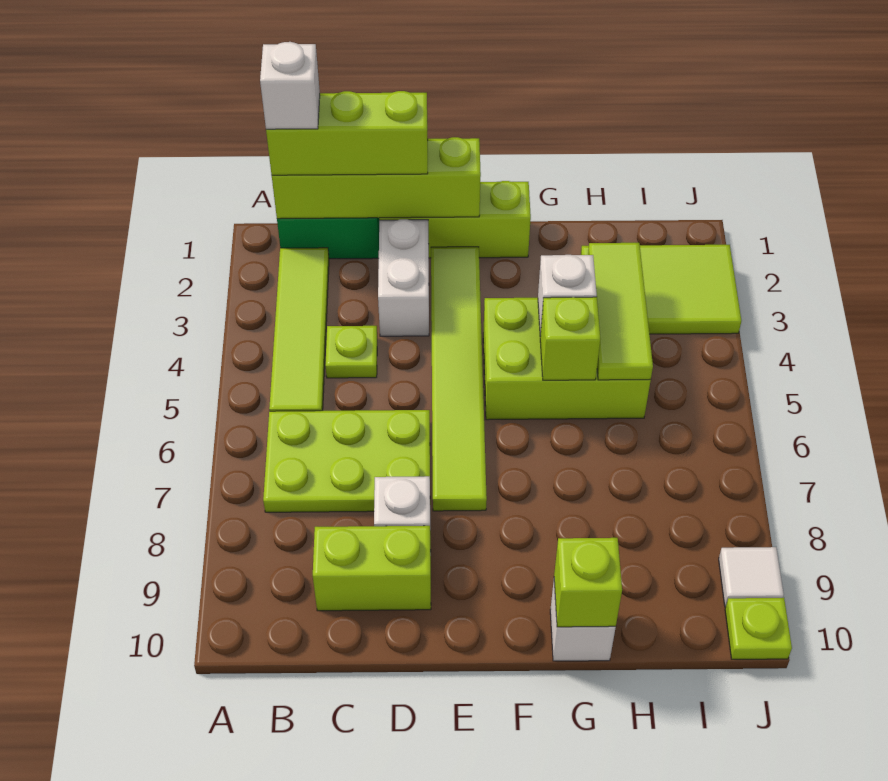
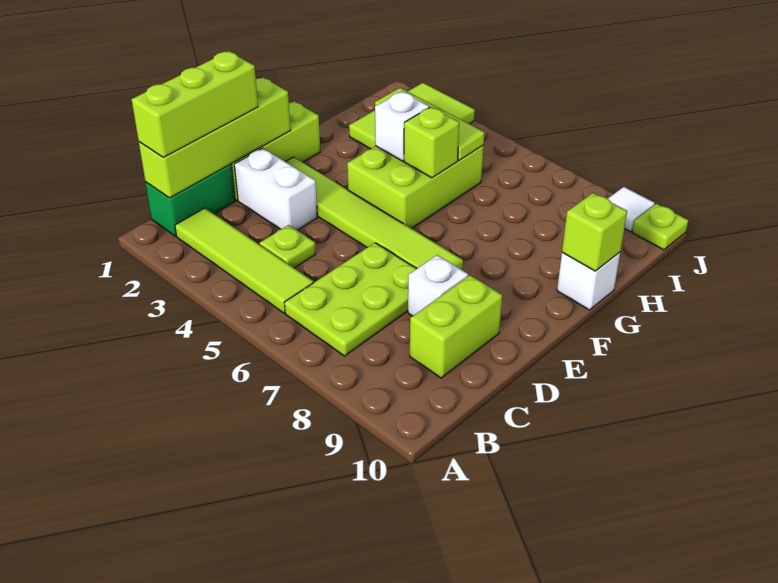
white brick B1 level 4 -> none

